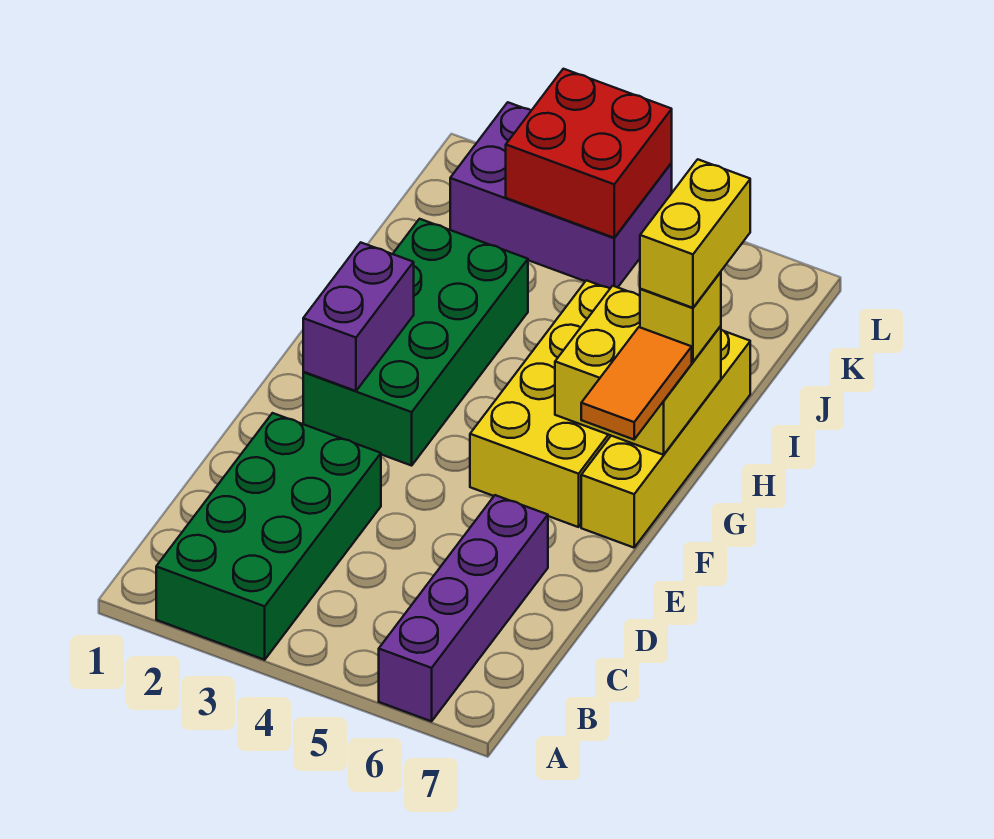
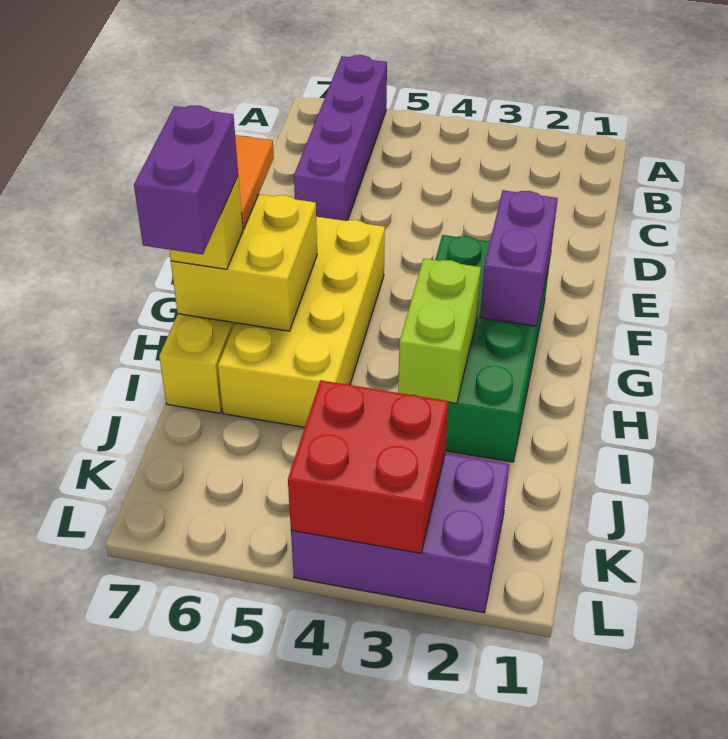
green brick A2:D3 level 1 -> none
none -> lime brick H3:I3 level 2
yellow brick H7:I7 level 4 -> purple brick H7:I7 level 4

